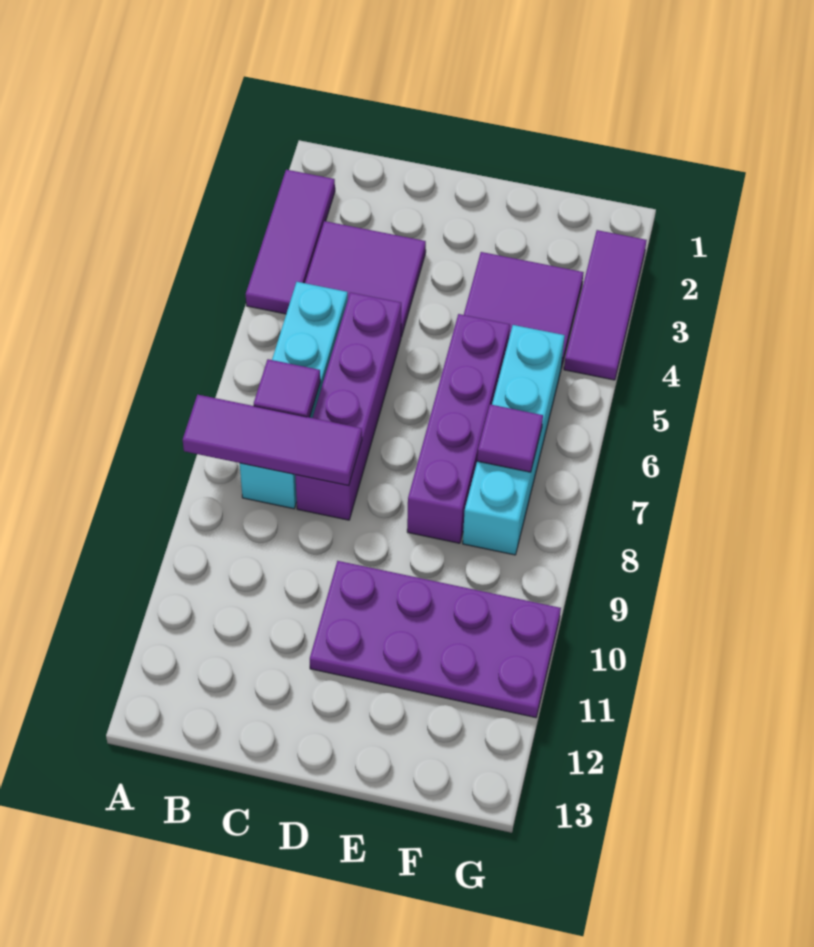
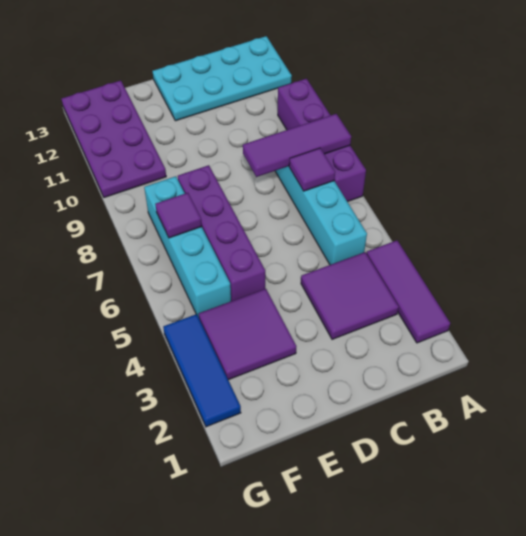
none -> cyan plate A12:D13 level 1
purple brick C5:C8 level 1 -> purple brick A7:A10 level 1
purple plate D10:G11 level 1 -> purple plate F10:G13 level 1
purple tile G2:G4 level 1 -> blue tile G2:G4 level 1

